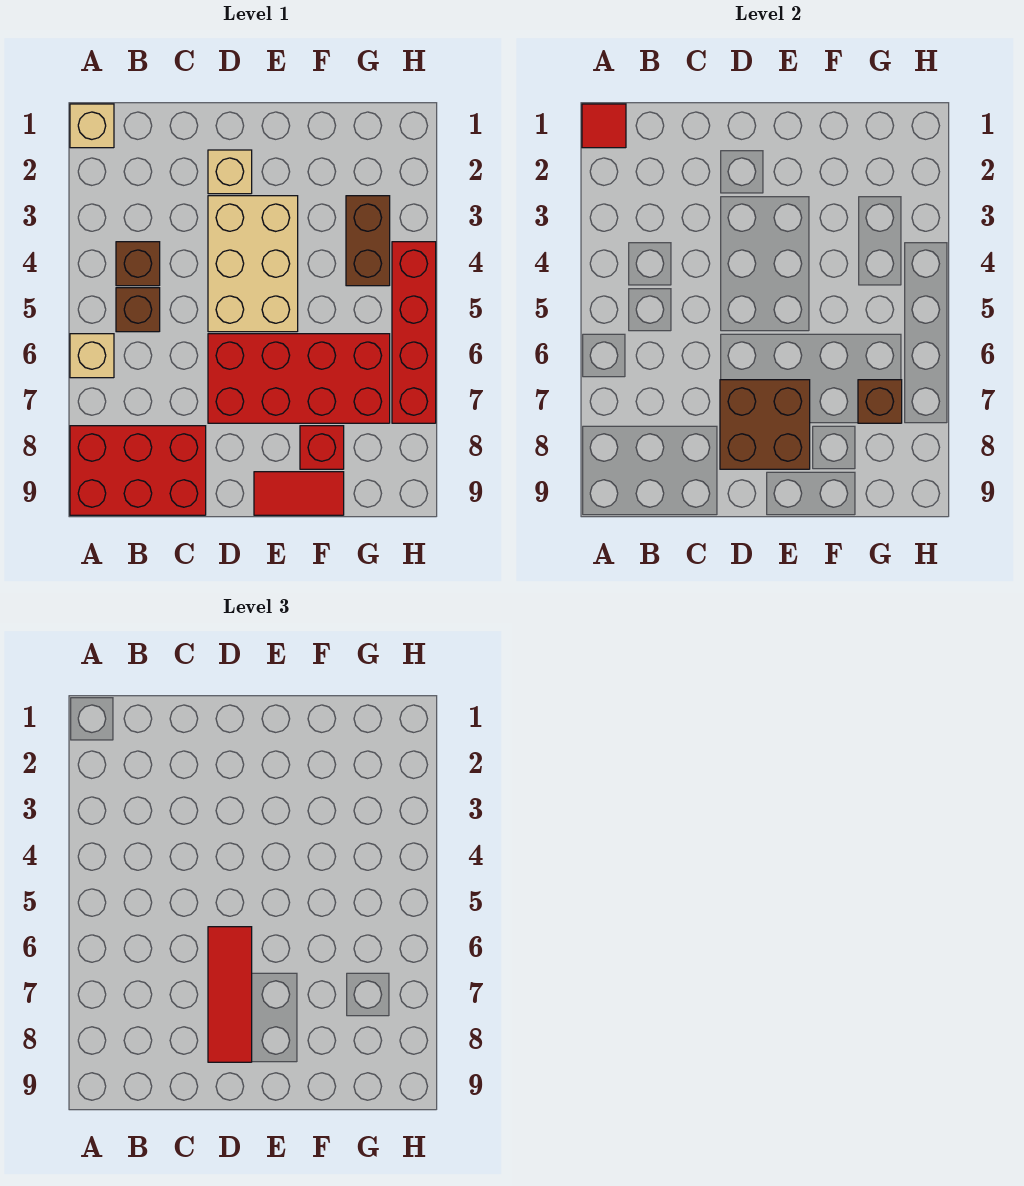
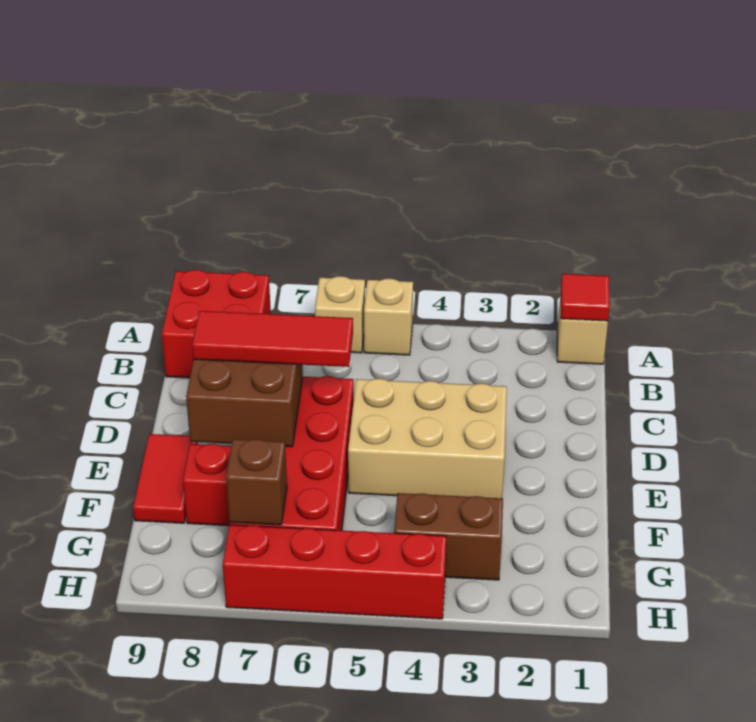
red brick A8:C9 level 1 -> red brick A8:B9 level 1
brown brick B4 level 1 -> none
brown brick B5 level 1 -> none
tan brick D2 level 1 -> tan brick A5 level 1

